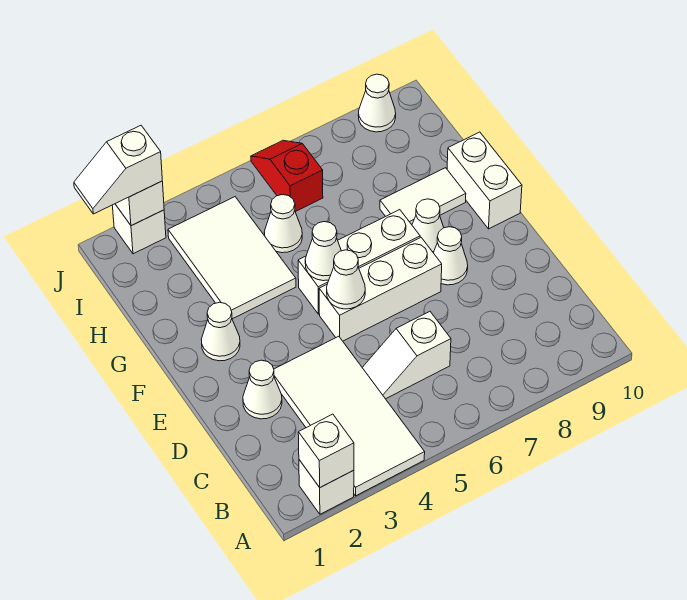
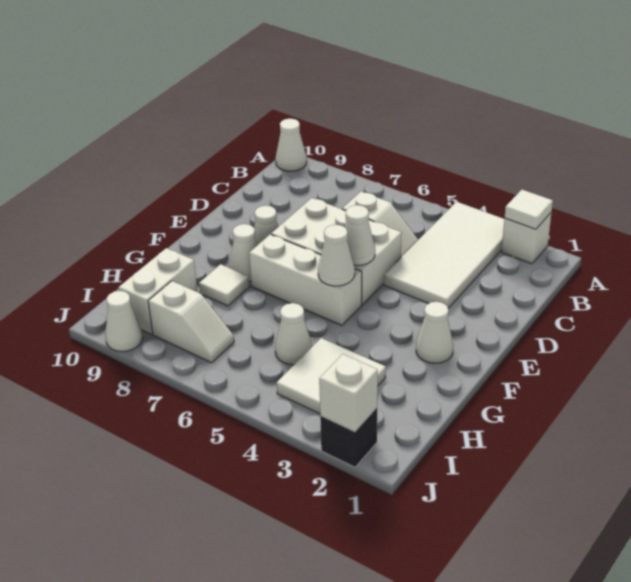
white brick A2 level 2 -> white tile A2 level 2
white cone D2 level 1 -> white cone A10 level 1
white brick E5:E7 level 1 -> white brick D5:E7 level 1
white brick F10:G10 level 1 -> white brick H9:I9 level 1
white tile G3:I4 level 1 -> white tile H3:I4 level 1
white tile G8:G9 level 1 -> white tile G8 level 1
red slope I6:J6 level 1 top I -> none
white slope J1:J2 level 3 top 2 -> white slope I7:I8 level 1 top 8
white brick J2 level 1 -> black brick J2 level 1

